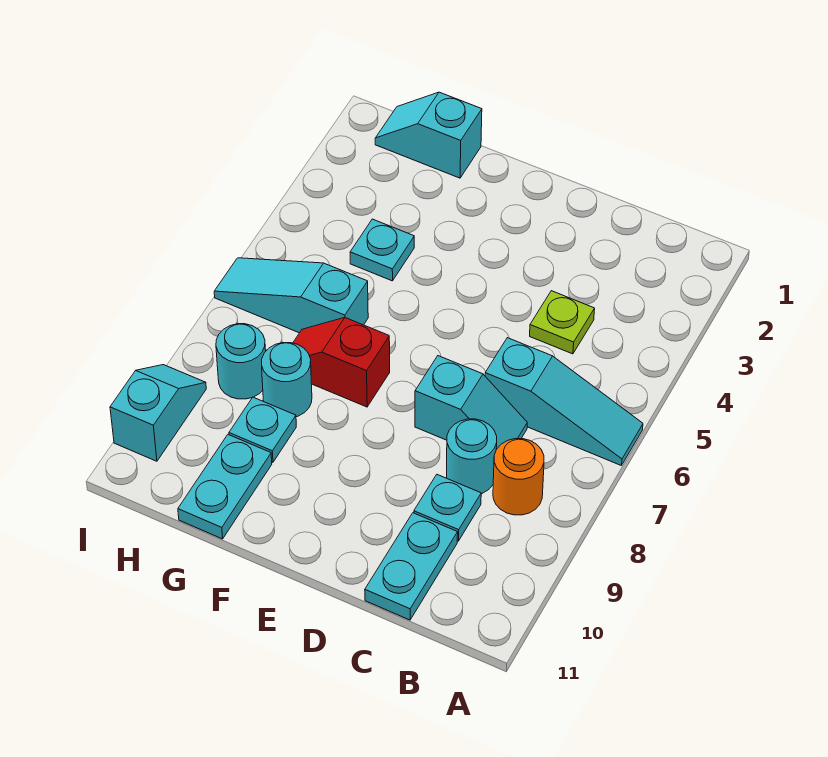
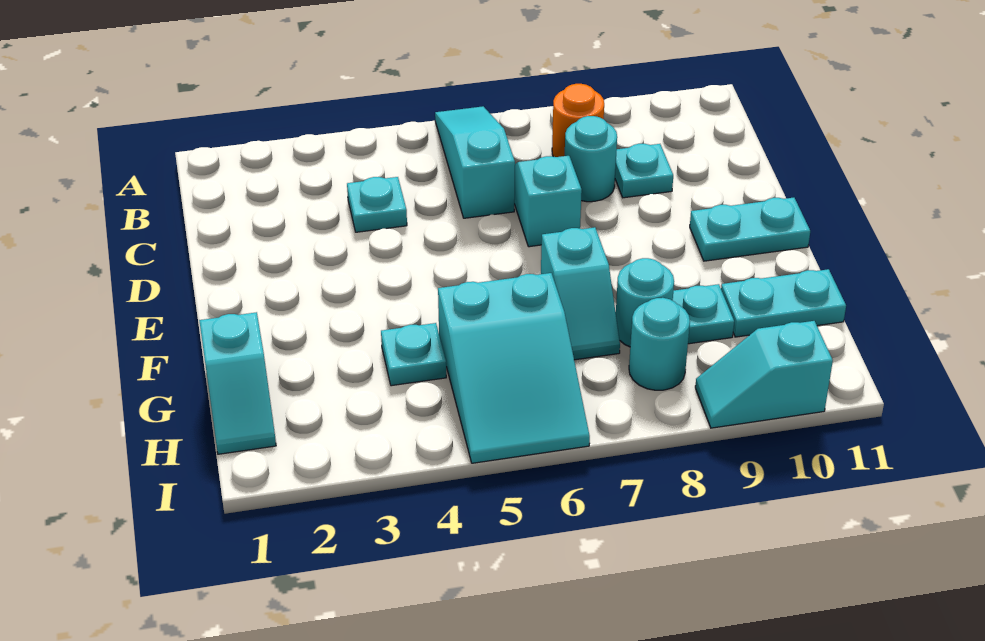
lime plate C4 level 1 -> cyan plate C4 level 1
cyan plate C10:C11 level 1 -> cyan plate E10:E11 level 1
red slope F7:G7 level 1 top F -> cyan slope F7:G7 level 1 top F
cyan slope G6:I6 level 1 top G -> cyan slope G5:I6 level 1 top G

